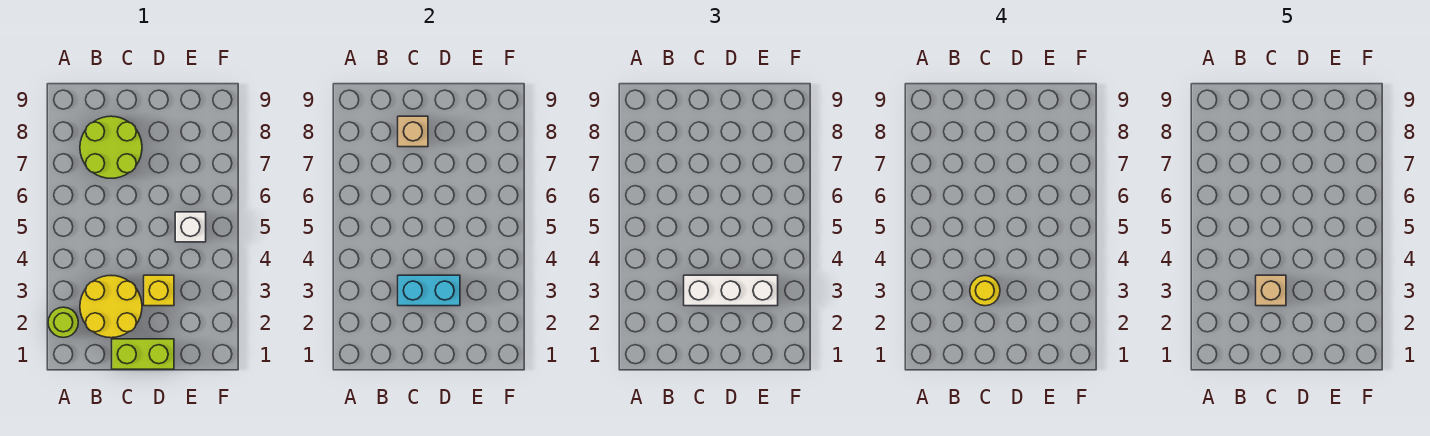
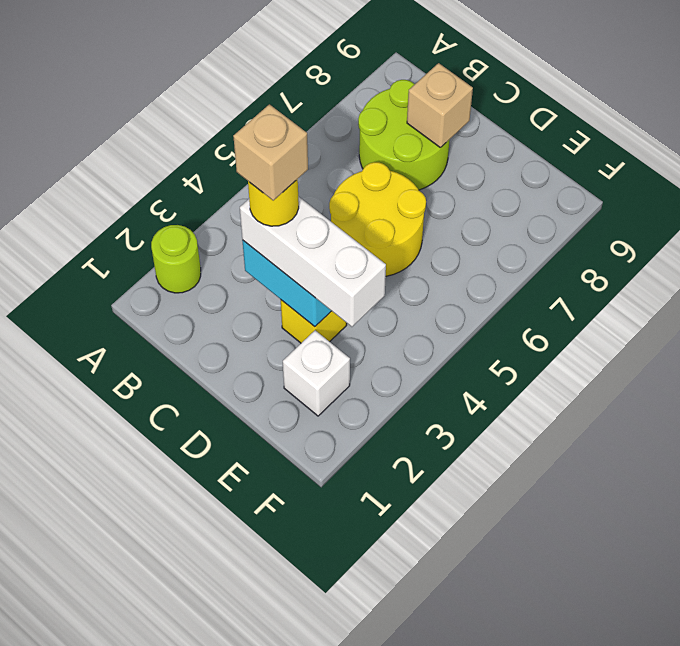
yellow round brick B2:C3 level 1 -> yellow round brick C5:D6 level 1
lime brick C1:D1 level 1 -> none
white brick E5 level 1 -> white brick E2 level 1

